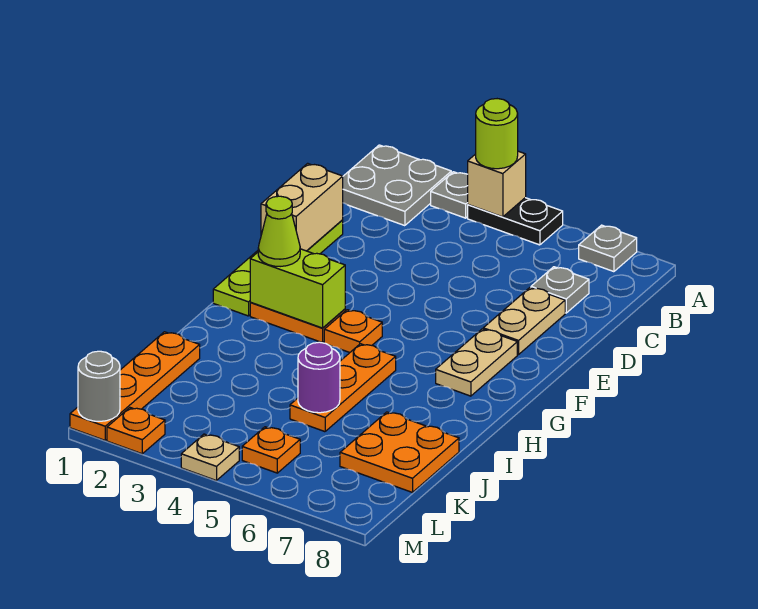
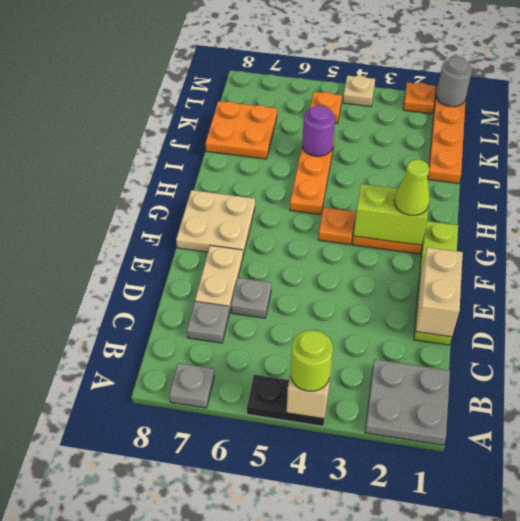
grey plate A3 level 1 -> grey plate D6 level 1
tan plate F7:G7 level 1 -> tan plate F7:G8 level 1

